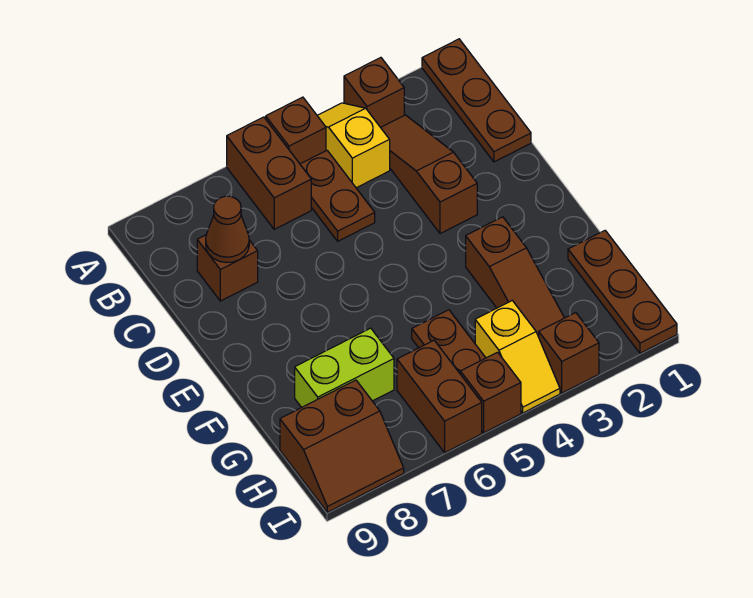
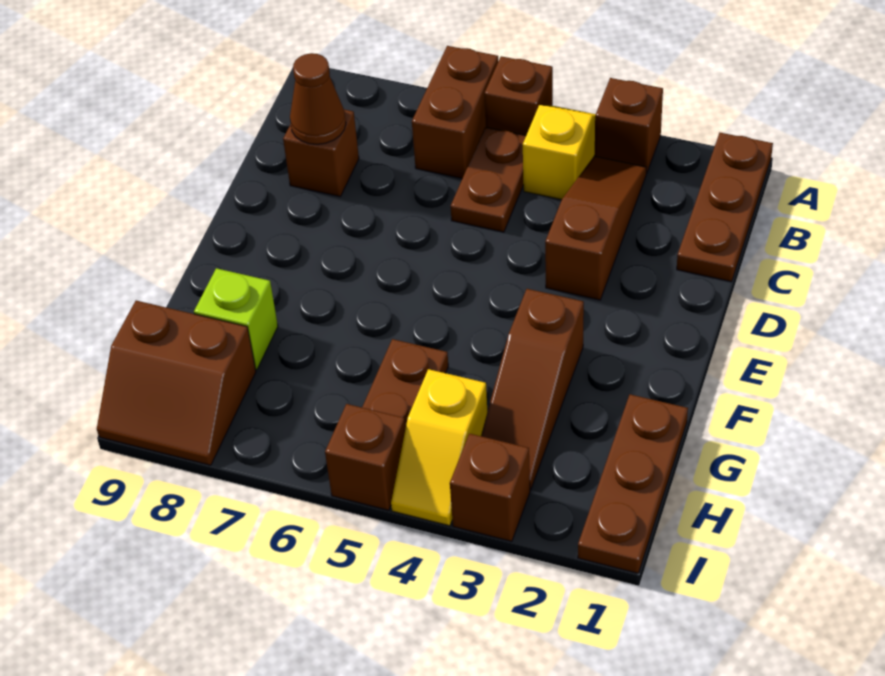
lime brick G7:G8 level 1 -> lime brick G8 level 1
brown brick H6:I6 level 1 -> none

